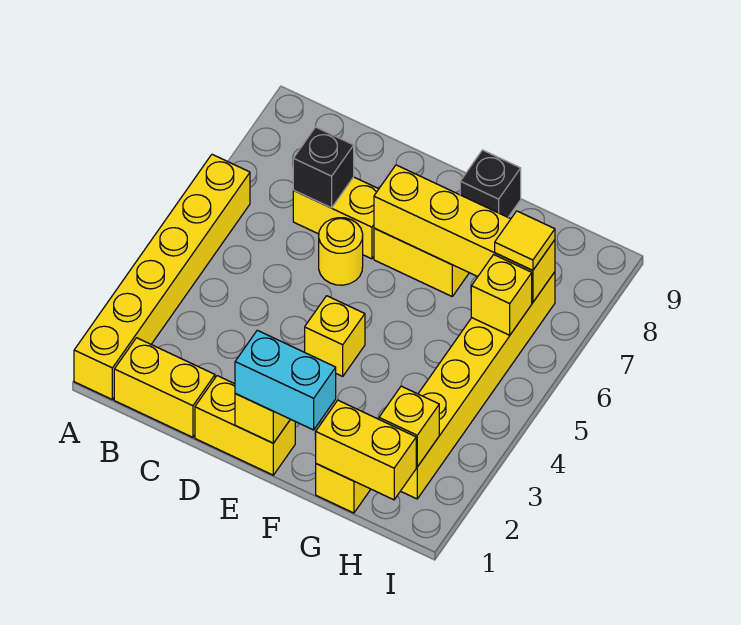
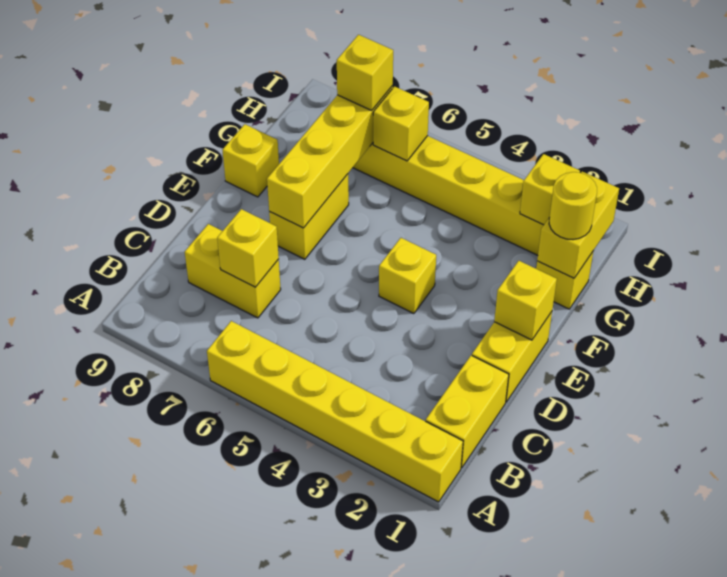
yellow brick C7:D7 level 1 -> yellow brick C7:C8 level 1
black brick C7 level 2 -> yellow brick C7 level 2
yellow round brick D6 level 1 -> yellow round brick G1 level 3
cyan brick E1:F1 level 3 -> none
black brick F9 level 1 -> yellow brick F9 level 1
yellow tile H7 level 3 -> yellow brick H7 level 3

